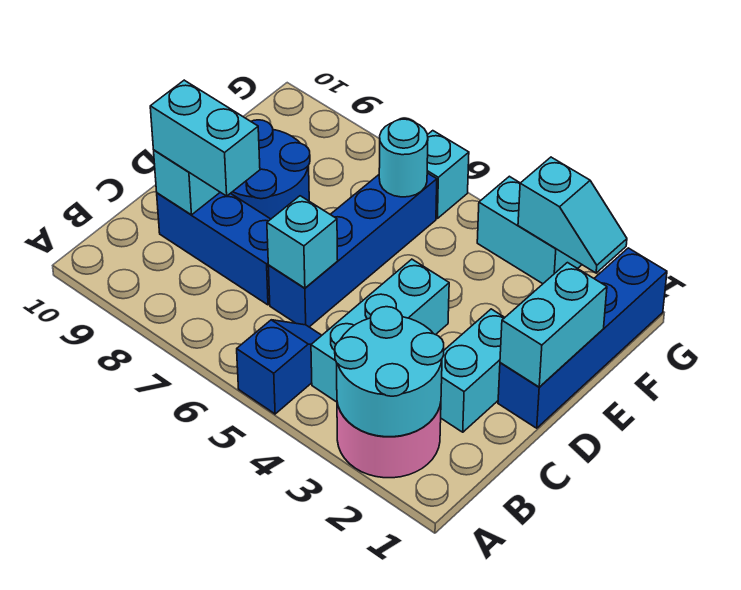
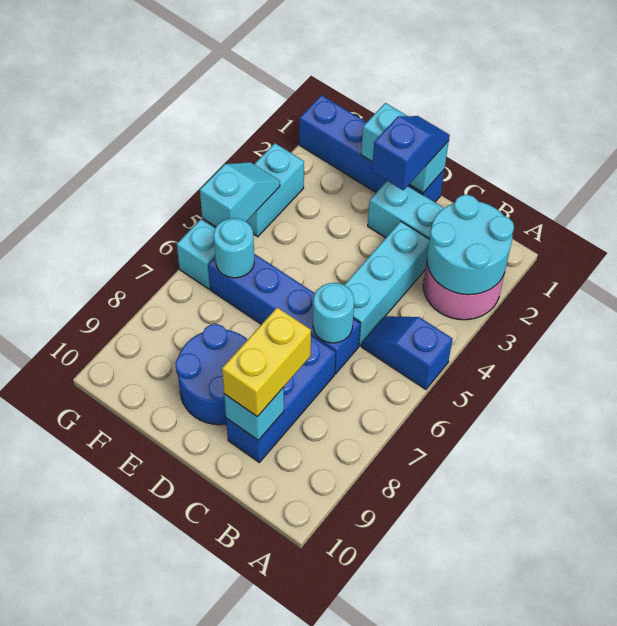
cyan brick B4:D4 level 1 -> cyan brick C3:C5 level 1
cyan brick C6 level 2 -> cyan round brick C6 level 2
cyan brick C8:C9 level 3 -> yellow brick C8:C9 level 3
none -> blue slope D1:D2 level 3 top 2
cyan slope G2:G3 level 2 top 3 -> cyan slope G4:G5 level 2 top 5

